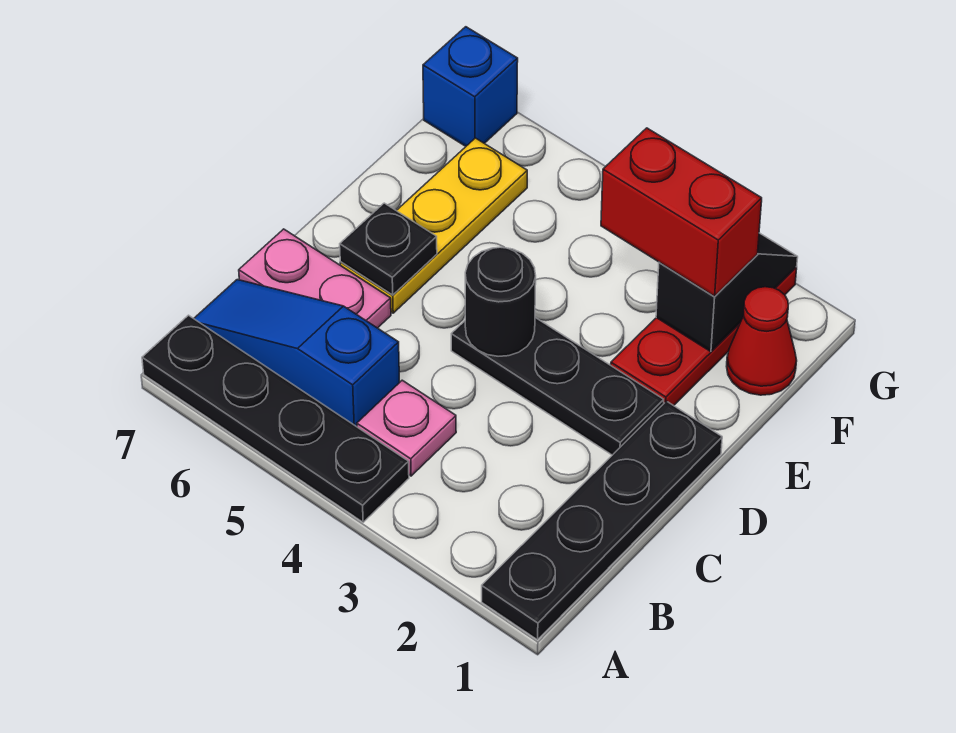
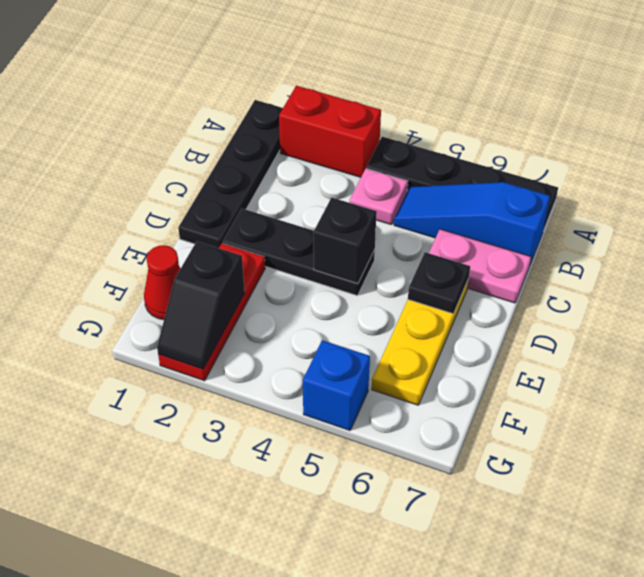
blue slope B5:B7 level 1 top 5 -> blue slope B5:B7 level 1 top 7
black round brick D4 level 2 -> black brick D4 level 2
red brick F2:F3 level 3 -> red brick A2:A3 level 1
blue brick G7 level 1 -> blue brick G5 level 1

